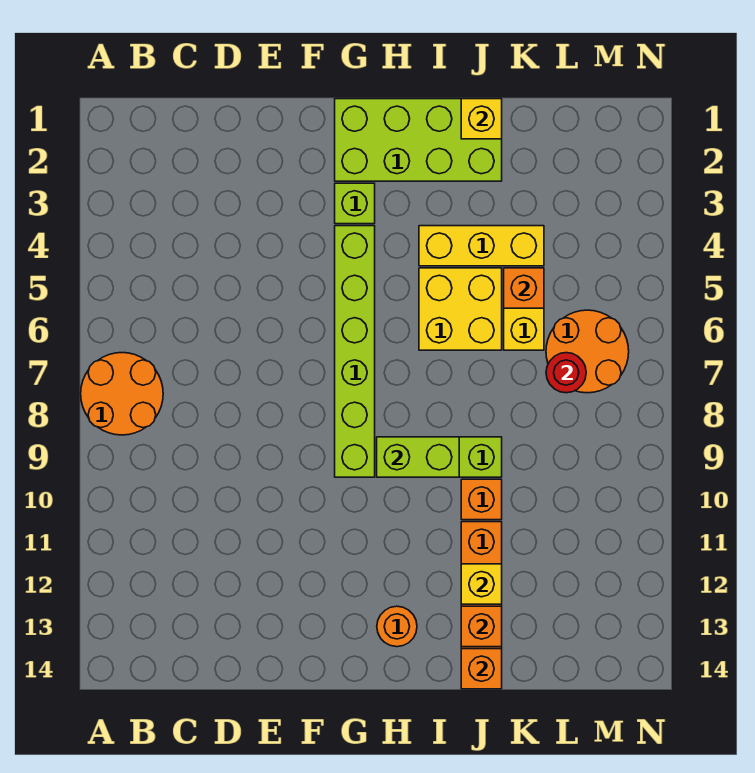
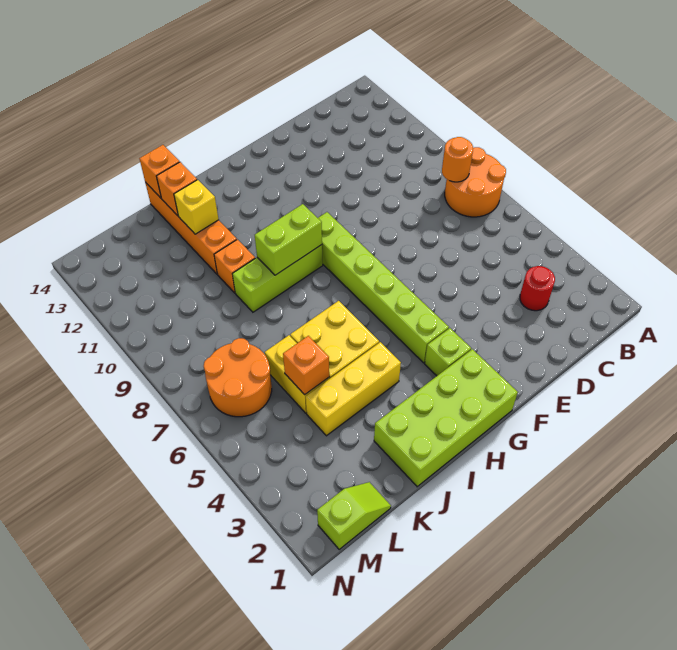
orange round brick H13 level 1 -> orange round brick B8 level 2
yellow brick J1 level 2 -> none
none -> lime slope L1:M1 level 1 top M
red round brick L7 level 2 -> red round brick C3 level 1

